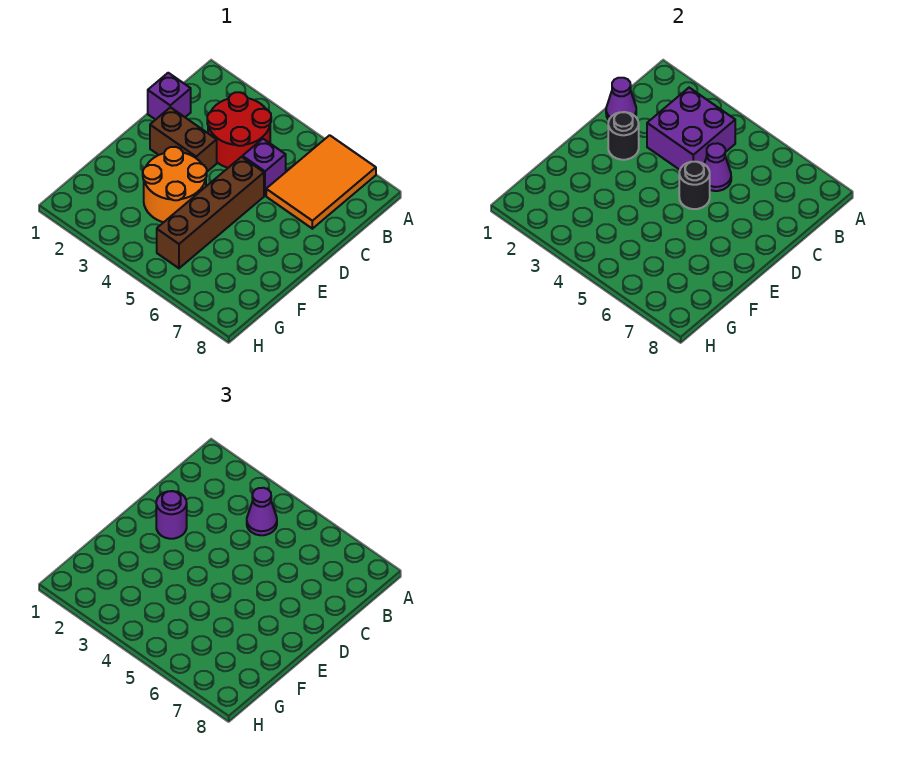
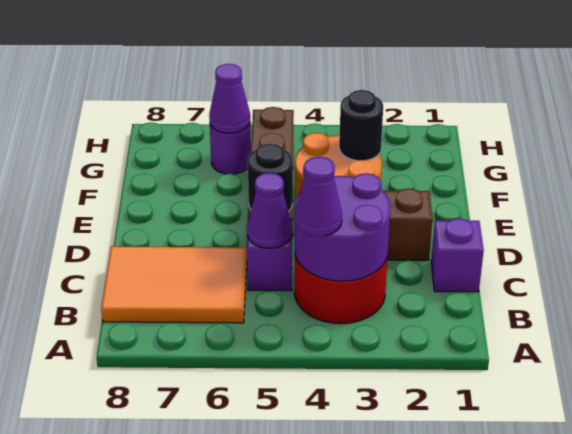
orange tile A6:C7 level 1 -> orange tile B6:C8 level 1
purple brick B3:C4 level 2 -> purple round brick B3:C4 level 2
purple cone C1 level 2 -> purple cone G6 level 2
black round brick D2 level 2 -> black round brick F3 level 2
purple round brick D2 level 3 -> purple round brick G6 level 1

